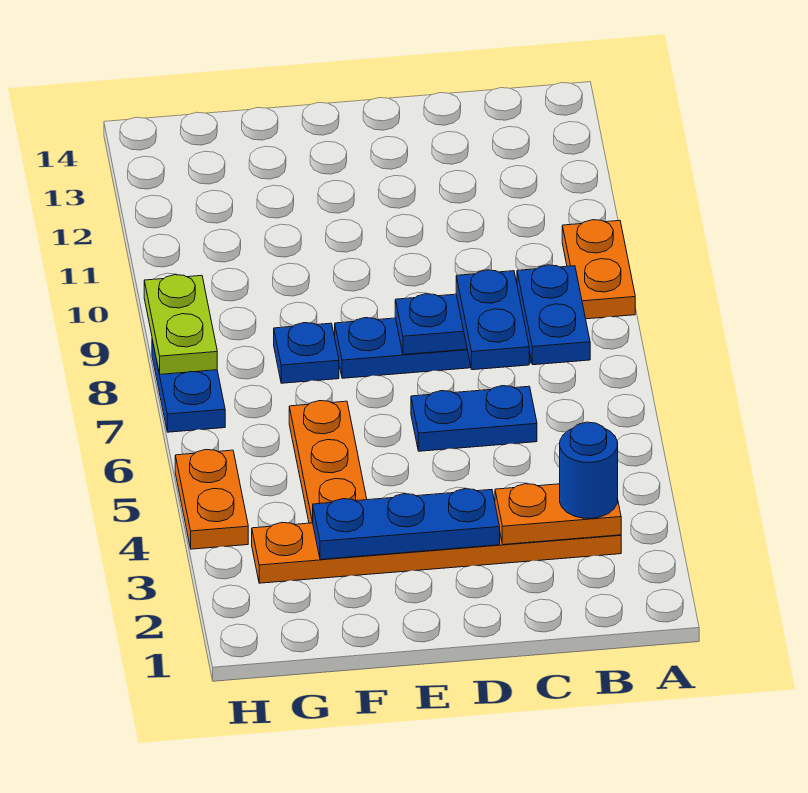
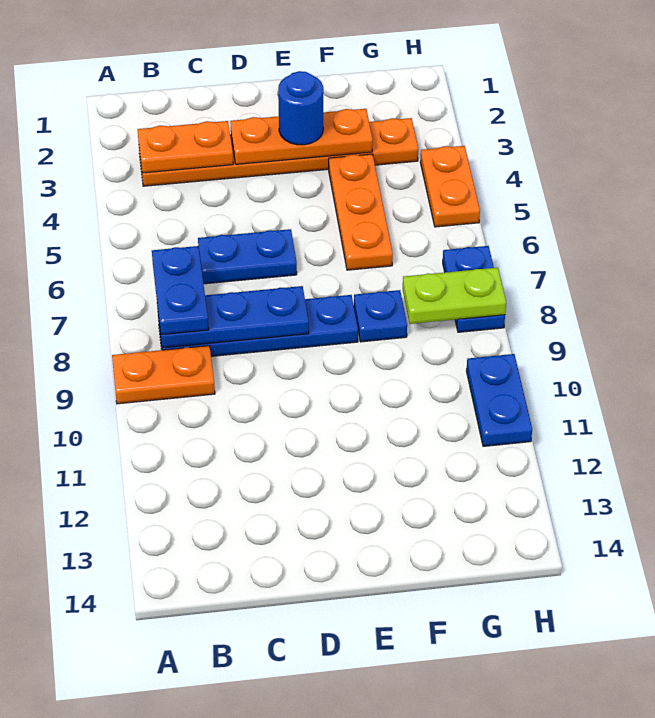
orange plate A9:A10 level 1 -> orange plate A9:B9 level 1
blue round brick B3 level 3 -> blue round brick E3 level 3
blue plate C7:C8 level 3 -> blue plate H10:H11 level 1
blue plate D3:F3 level 2 -> orange plate D3:F3 level 2
lime plate H8:H9 level 2 -> lime plate G8:H8 level 2

